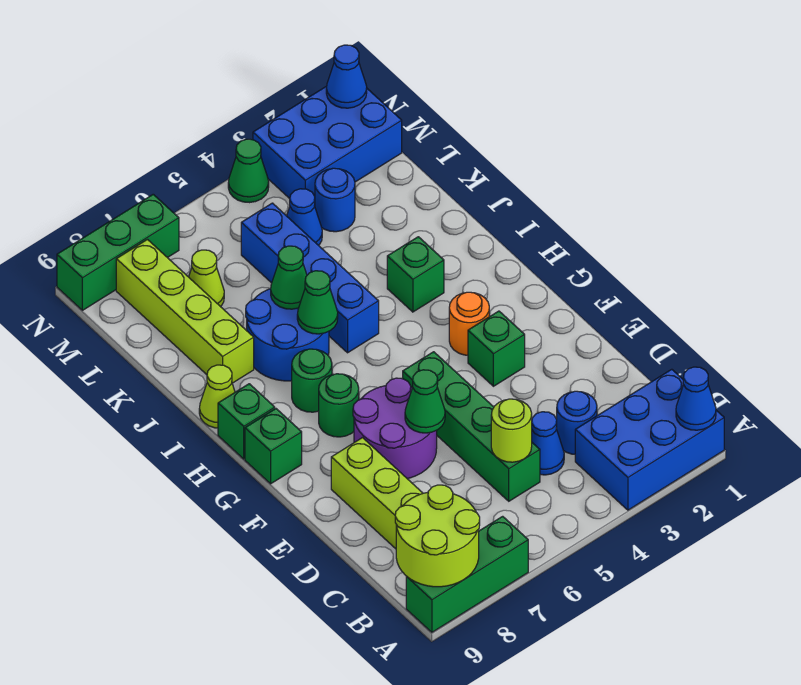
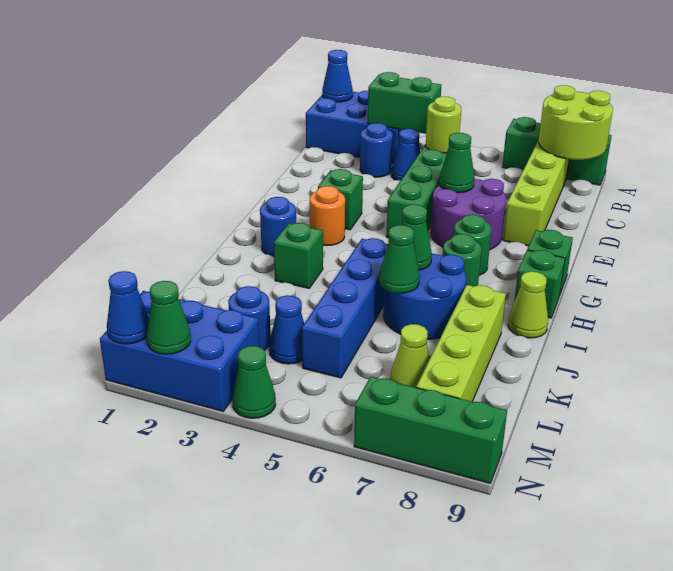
none -> green brick B3:B4 level 2
none -> blue round brick H2 level 1
none -> green cone N2 level 2

